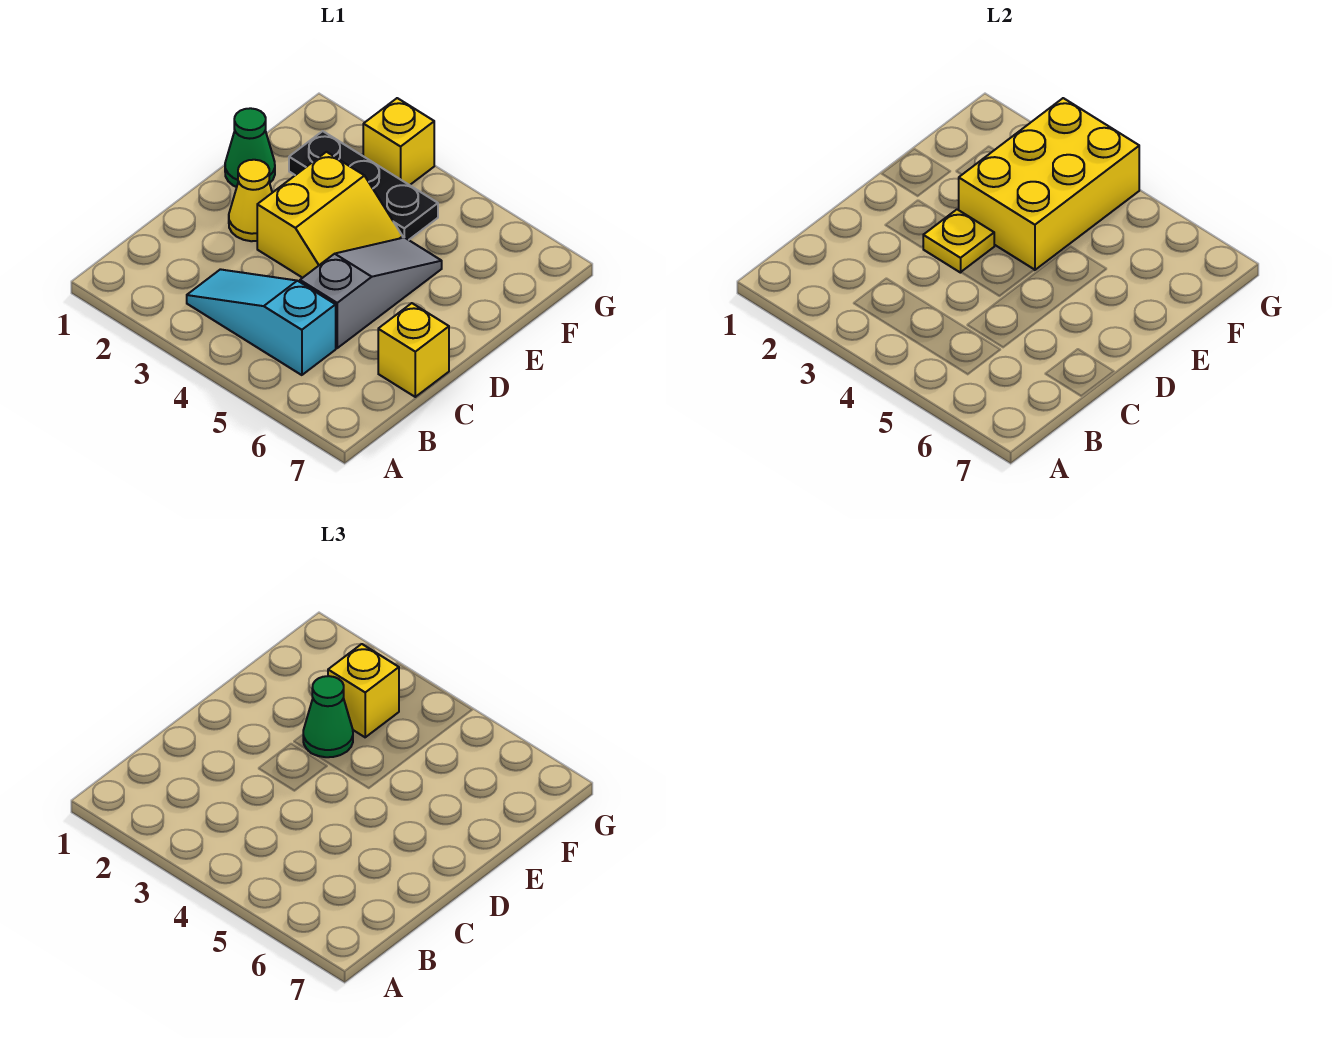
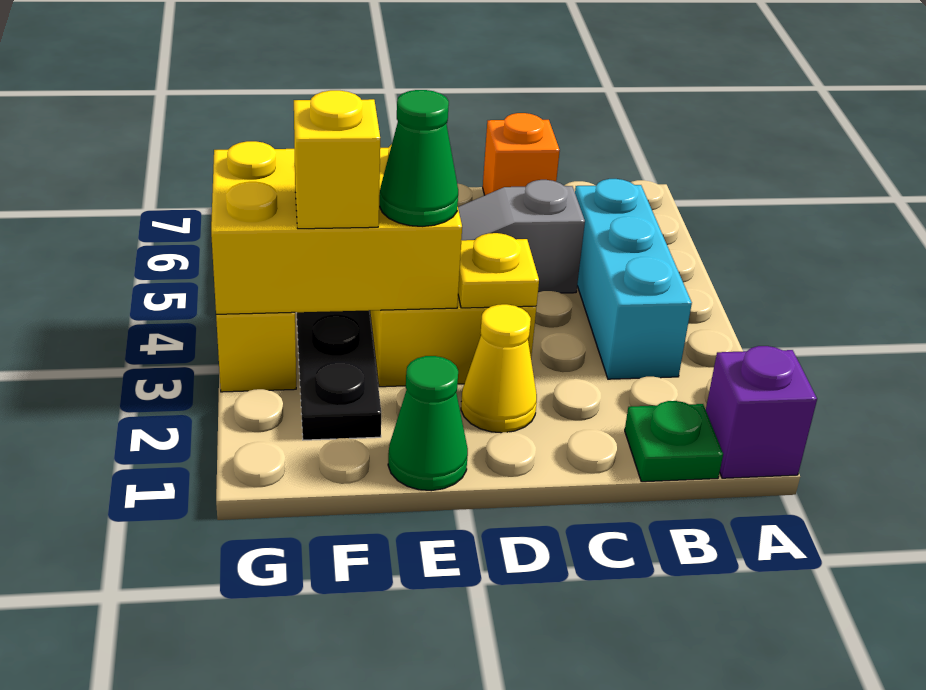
none -> purple brick A1 level 1
none -> green plate B1 level 1
cyan slope B3:B5 level 1 top 5 -> cyan brick B3:B5 level 1
yellow brick C7 level 1 -> orange brick C7 level 1

